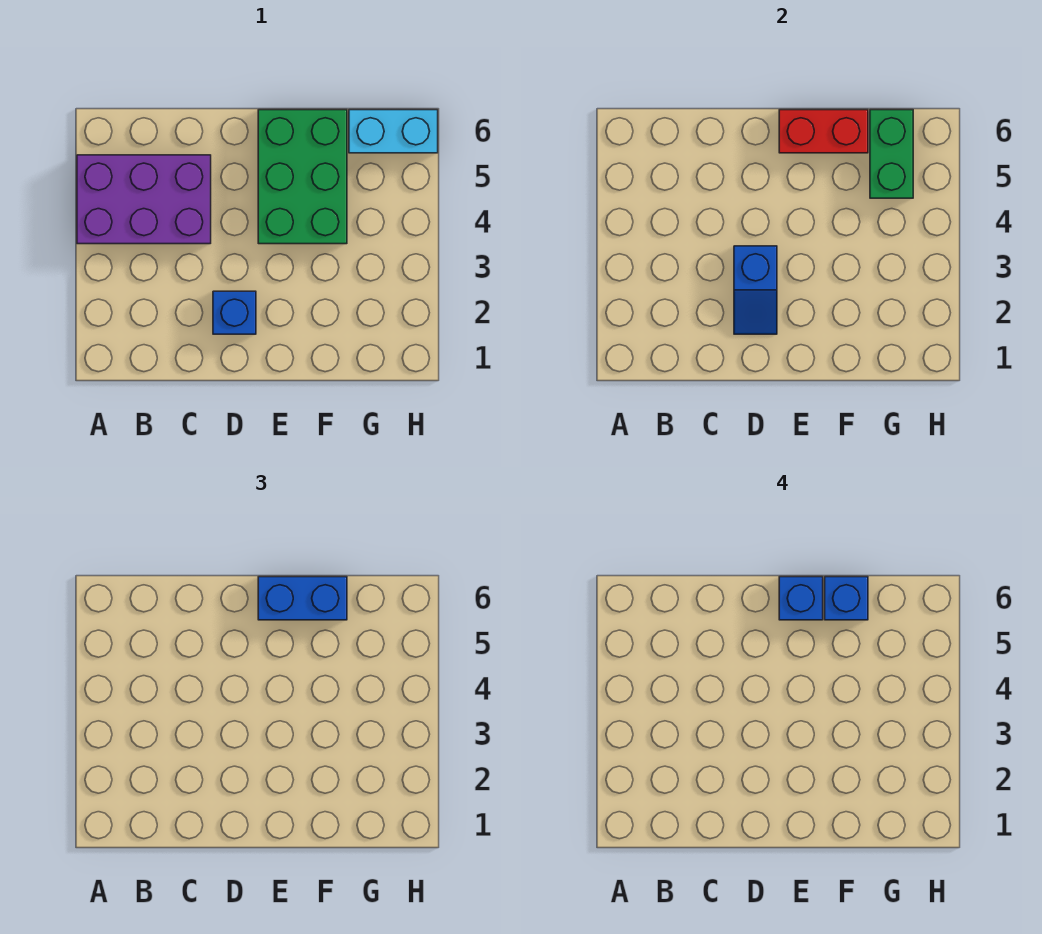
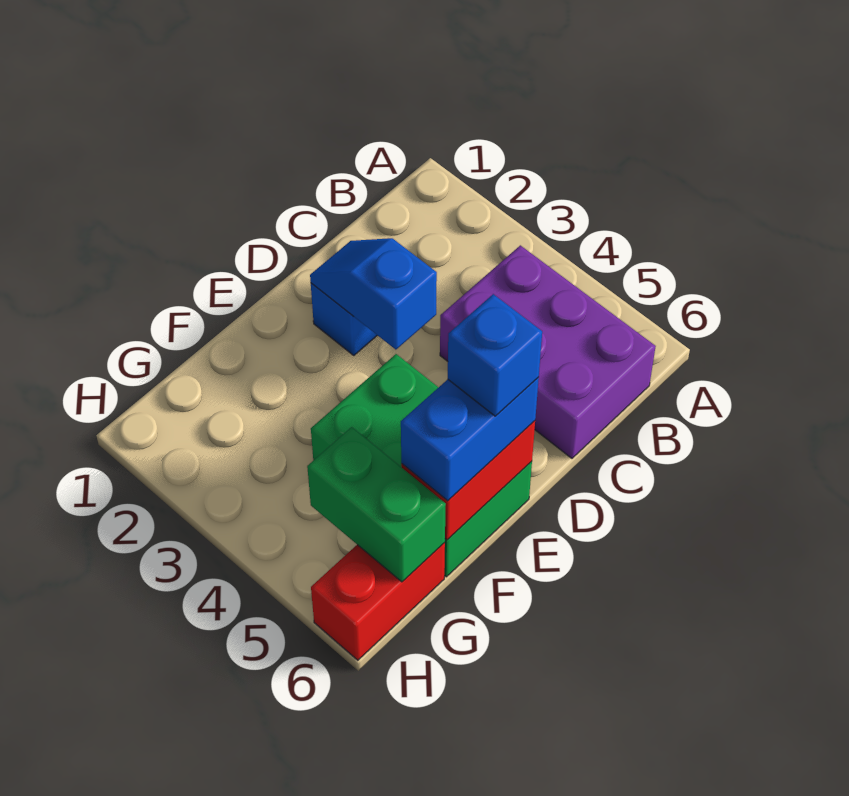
purple brick A4:C5 level 1 -> purple brick B4:C6 level 1
blue brick F6 level 4 -> none
cyan brick G6:H6 level 1 -> red brick G6:H6 level 1

